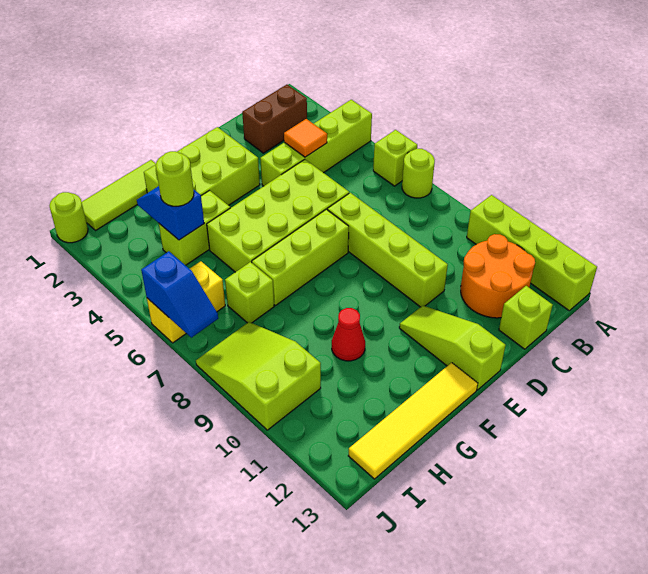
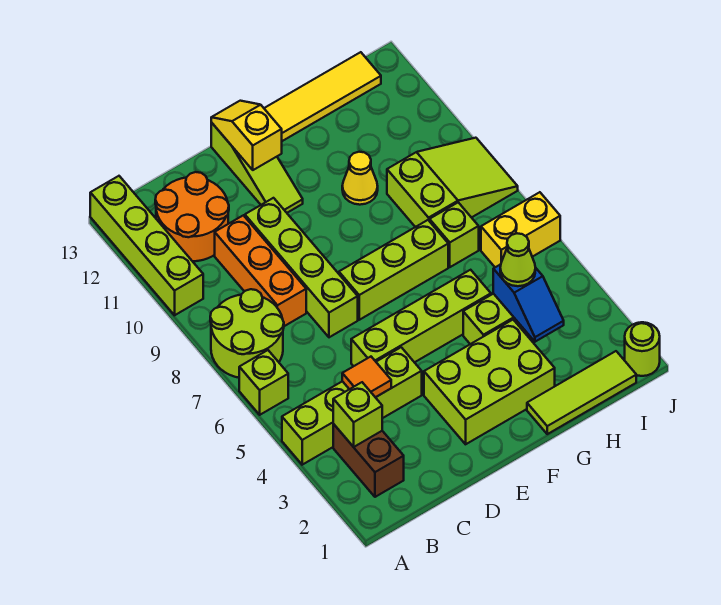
lime round brick A7 level 1 -> lime round brick A7:B8 level 1
brown brick B2:C2 level 1 -> brown brick B2:B3 level 1
none -> orange brick C8:C10 level 1
lime brick C13 level 1 -> lime brick B3 level 2
lime brick D5:G6 level 1 -> lime brick D5:G5 level 1
none -> yellow slope E12:E13 level 2 top 12
red cone G10 level 1 -> yellow cone G10 level 1
lime round brick H4 level 3 -> lime cone H4 level 3
lime slope I8:J10 level 1 top 10 -> lime slope H8:J9 level 1 top H
blue slope J6:J7 level 2 top 6 -> none

